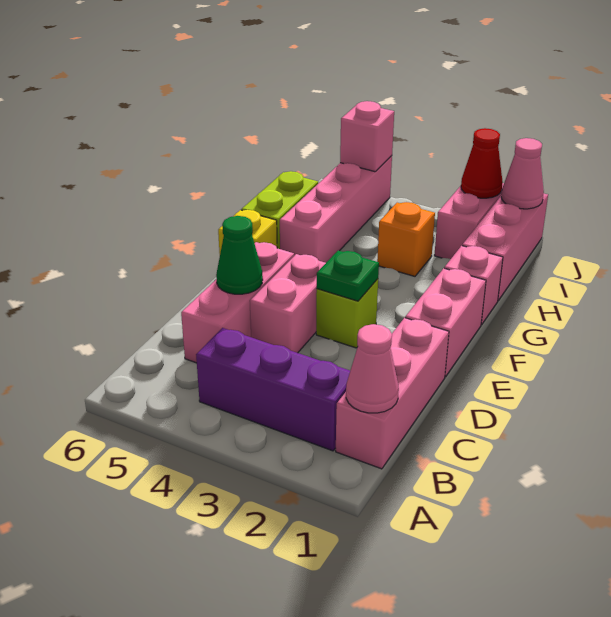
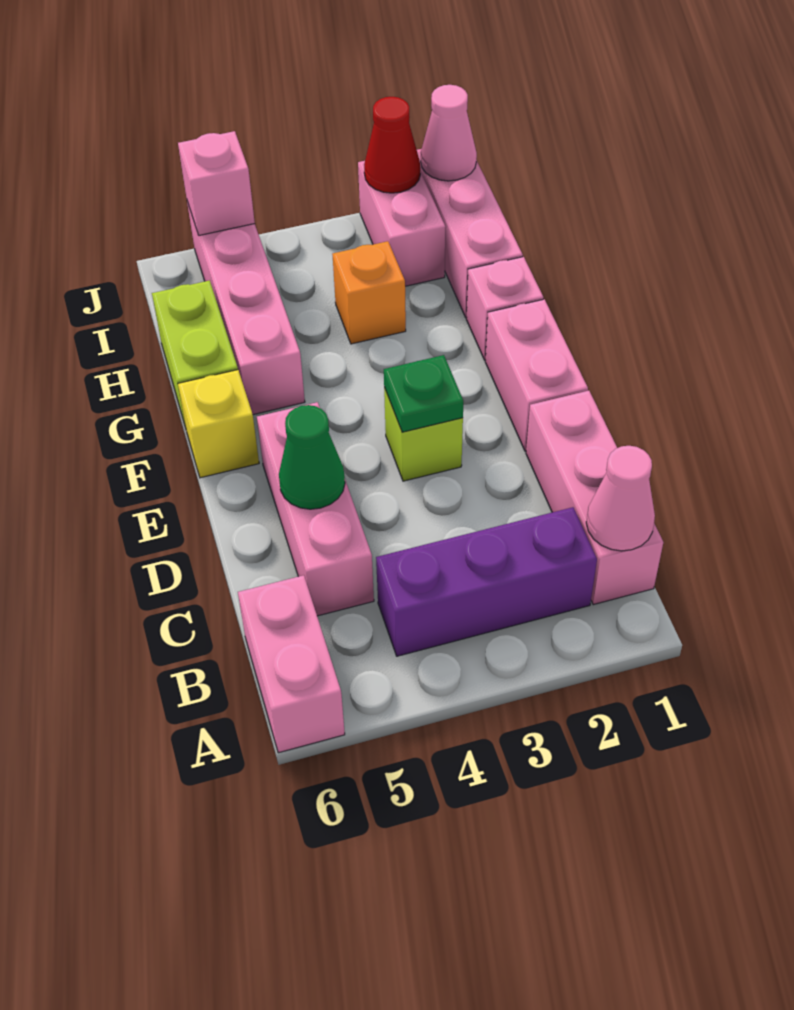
pink brick D4:E4 level 1 -> pink brick A6:B6 level 1

